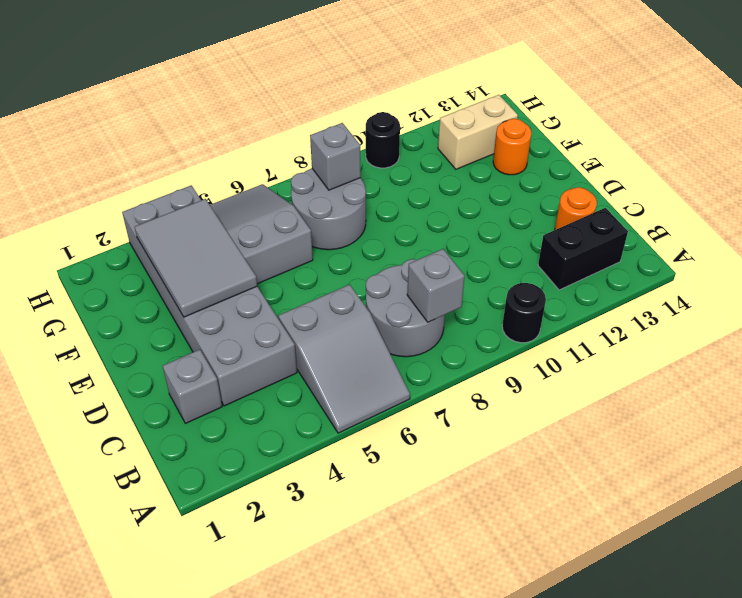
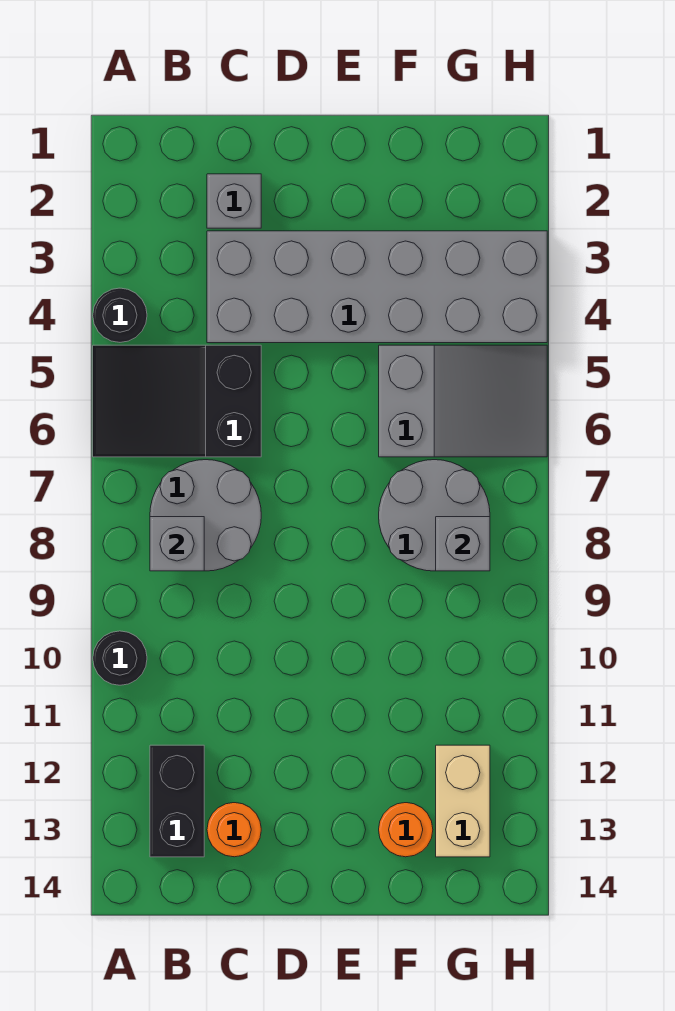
grey slope A5:C6 level 1 top C -> black slope A5:C6 level 1 top C
grey tile E3:G4 level 2 -> none
black round brick H10 level 1 -> black round brick A4 level 1

